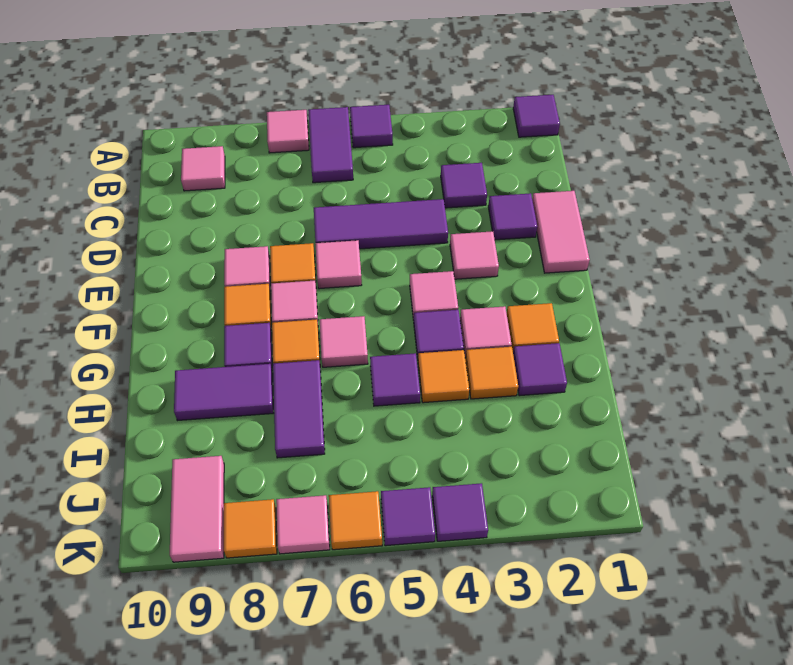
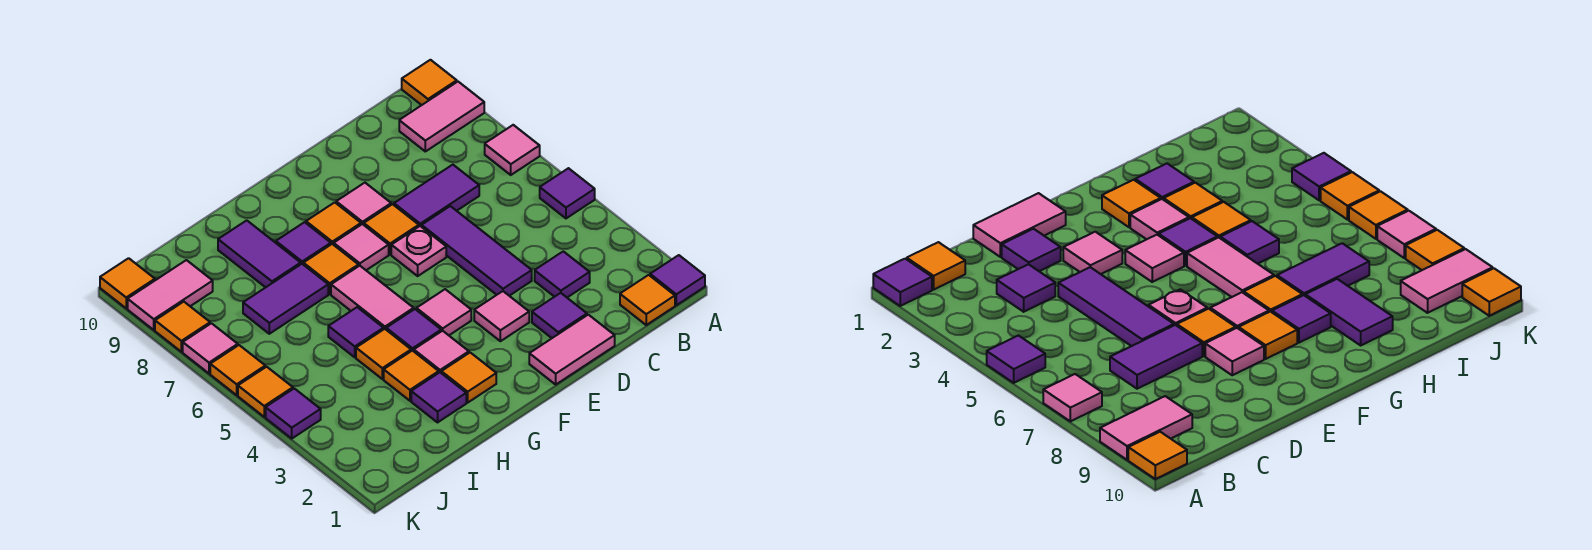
purple tile A6:B6 level 1 -> purple tile C7:D7 level 1
none -> orange tile A10 level 1
none -> orange tile B1 level 1
pink tile B9 level 1 -> pink tile A9:B9 level 1
pink tile E6 level 1 -> pink plate E6 level 1
pink tile G6 level 1 -> pink tile G5:G6 level 1
purple tile K5 level 1 -> orange tile K5 level 1
none -> orange tile K10 level 1

